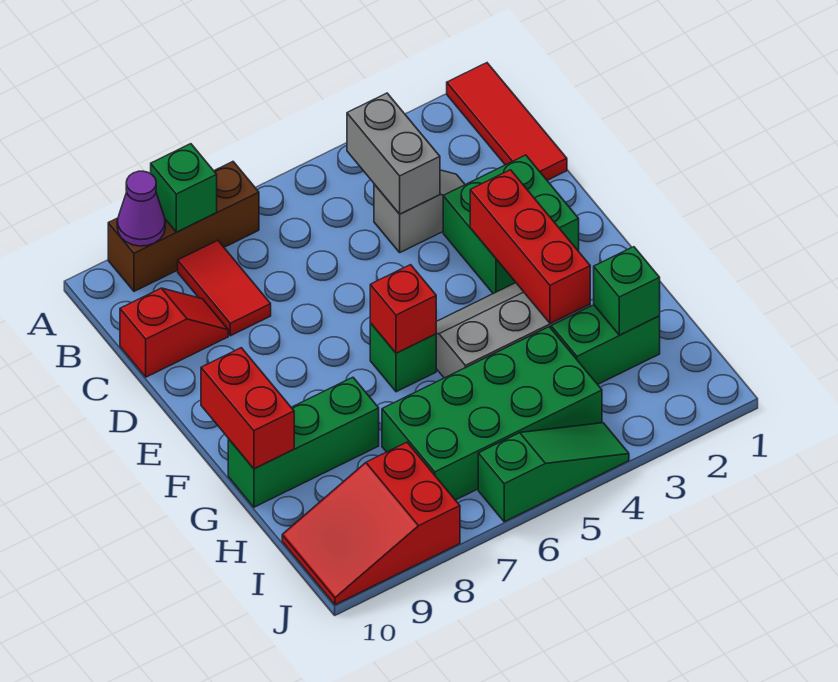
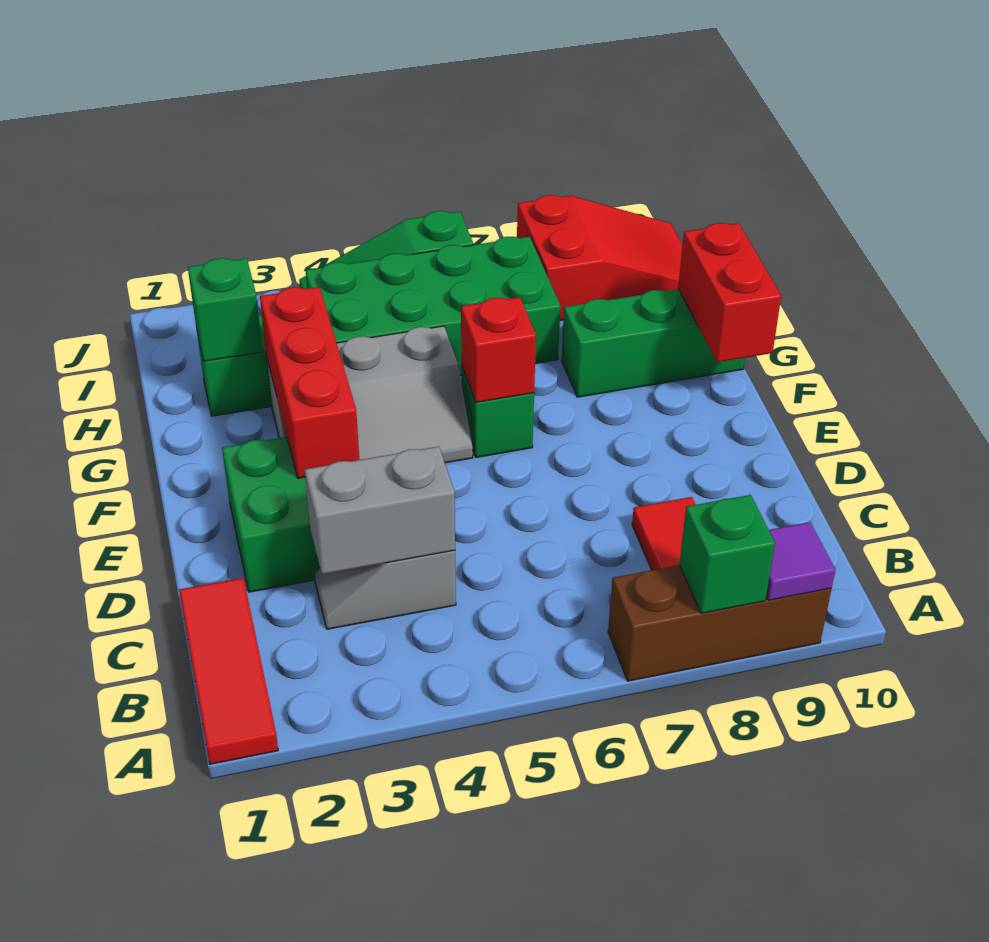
purple cone A9 level 2 -> purple tile A9 level 2
grey brick B4:C4 level 2 -> grey brick C3:C4 level 2
red slope C9:C10 level 1 top 10 -> none

